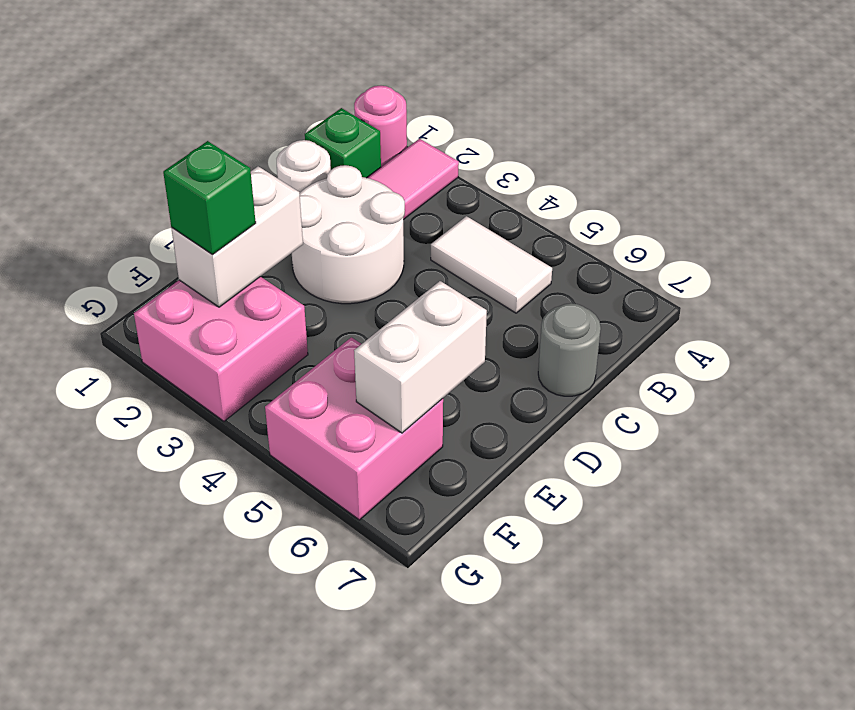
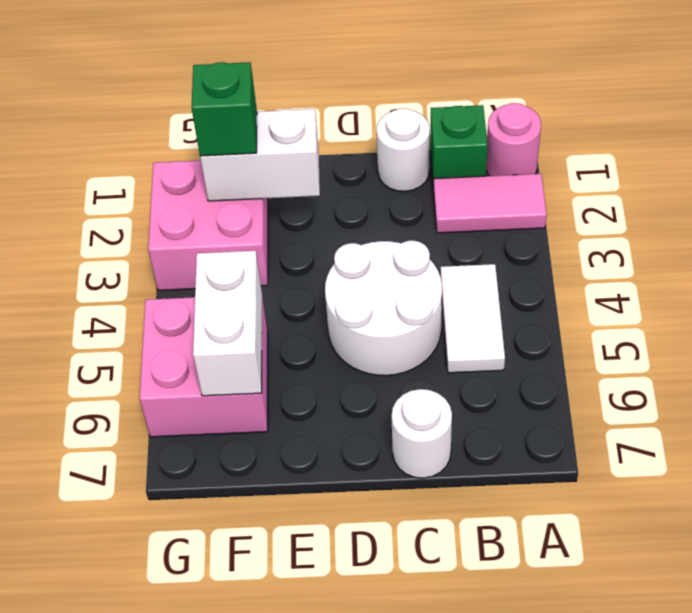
white round brick C2:D3 level 1 -> white round brick C4:D5 level 1
grey round brick C7 level 1 -> white round brick C7 level 1
white brick E6:F6 level 2 -> white brick F5:F6 level 2

